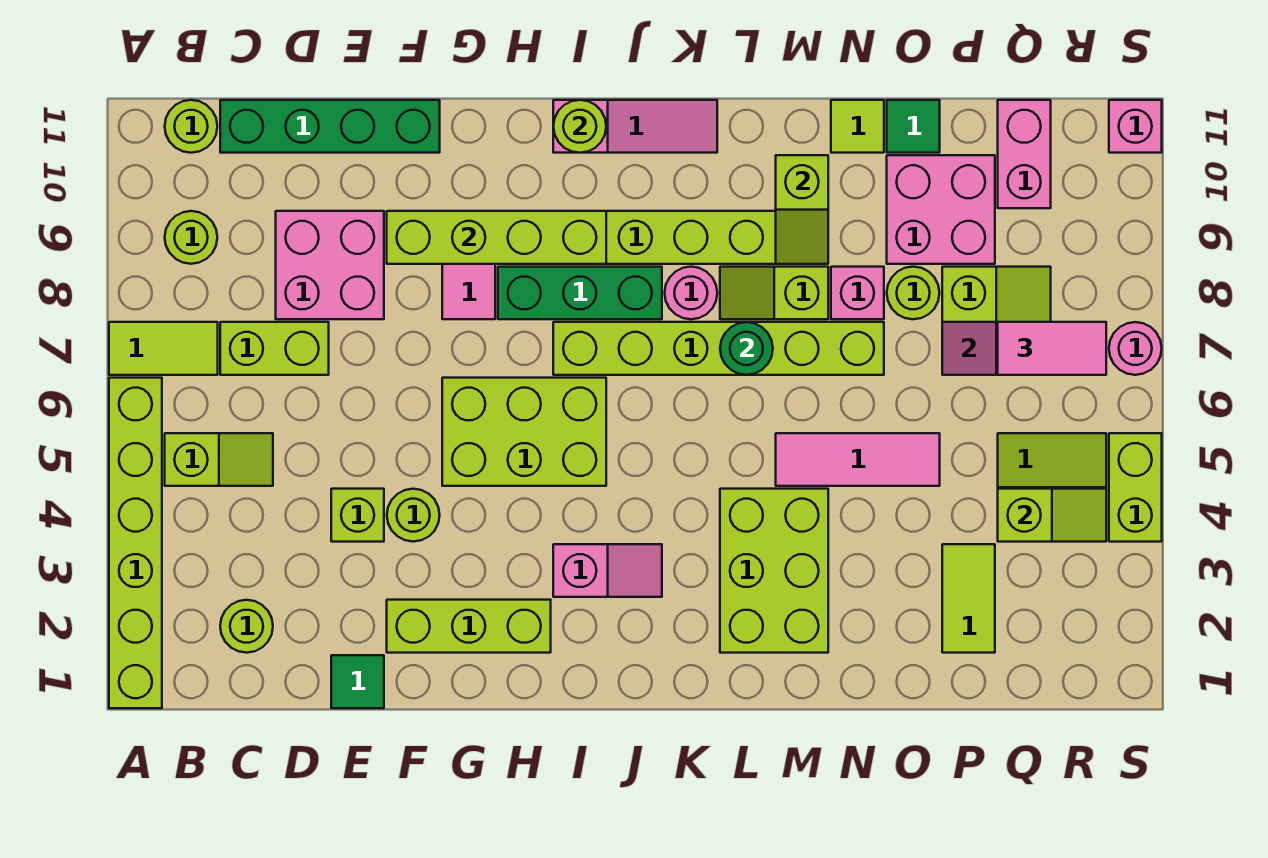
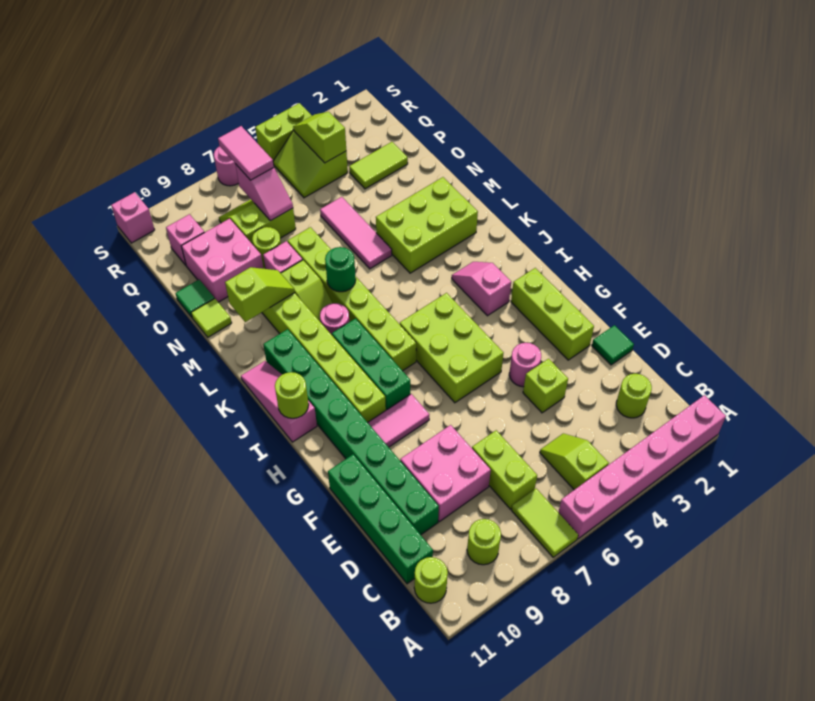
lime brick A1:A6 level 1 -> pink brick A1:A6 level 1
none -> green brick D10:K10 level 1
lime round brick F4 level 1 -> pink round brick F4 level 1
lime brick F9:I9 level 2 -> none
pink brick Q10:Q11 level 1 -> pink brick Q10 level 1

